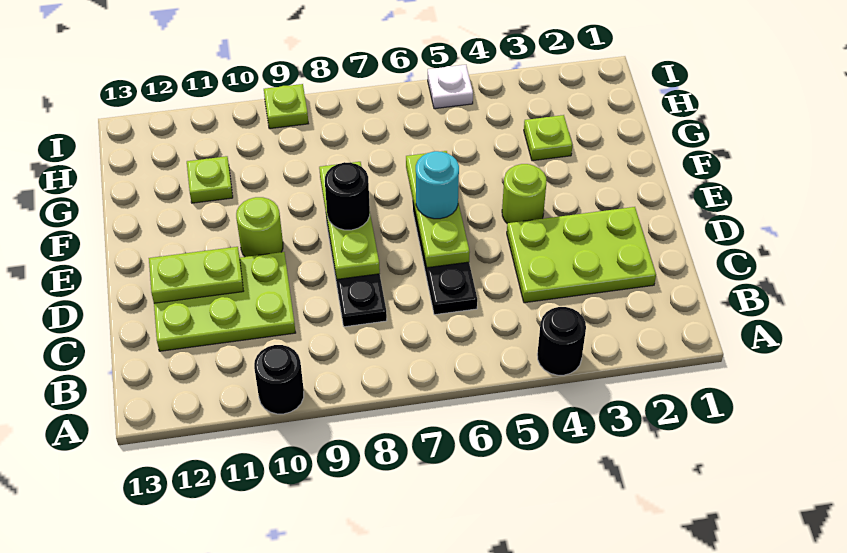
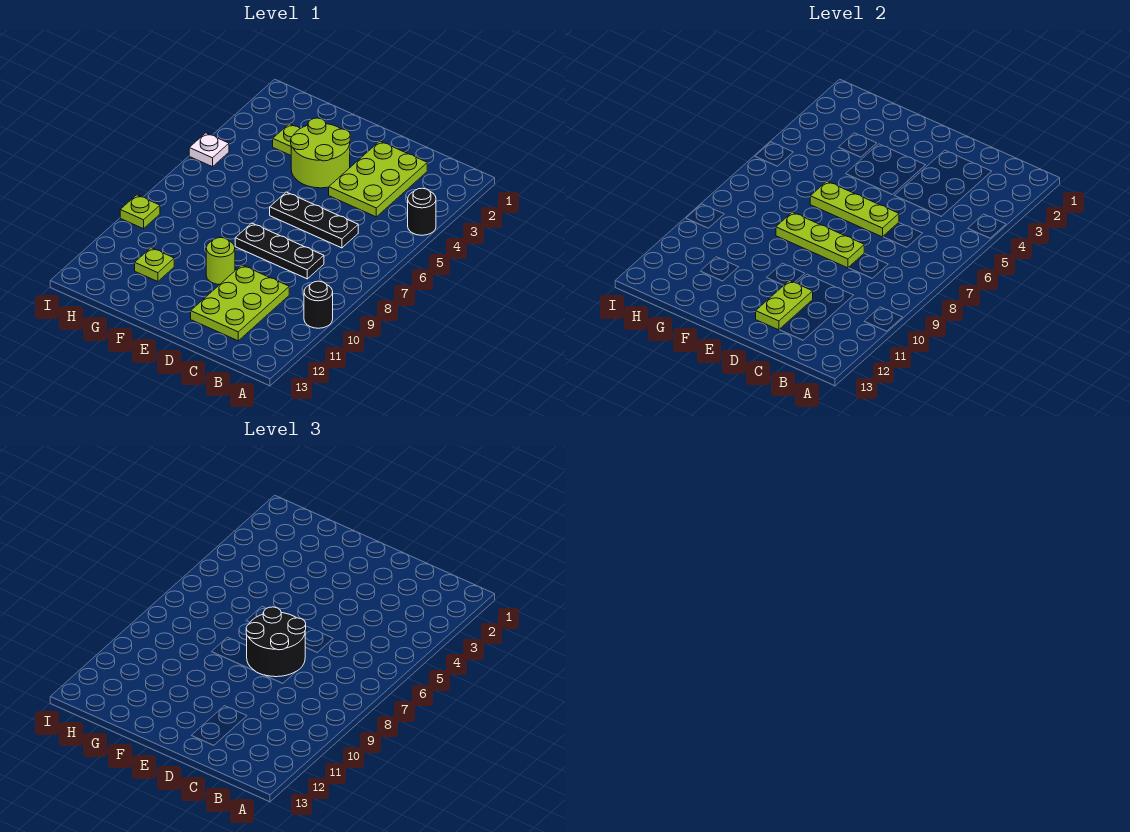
lime round brick E4 level 1 -> lime round brick E3:F4 level 1
cyan round brick E6 level 3 -> none
black round brick E8 level 3 -> black round brick D7:E8 level 3

